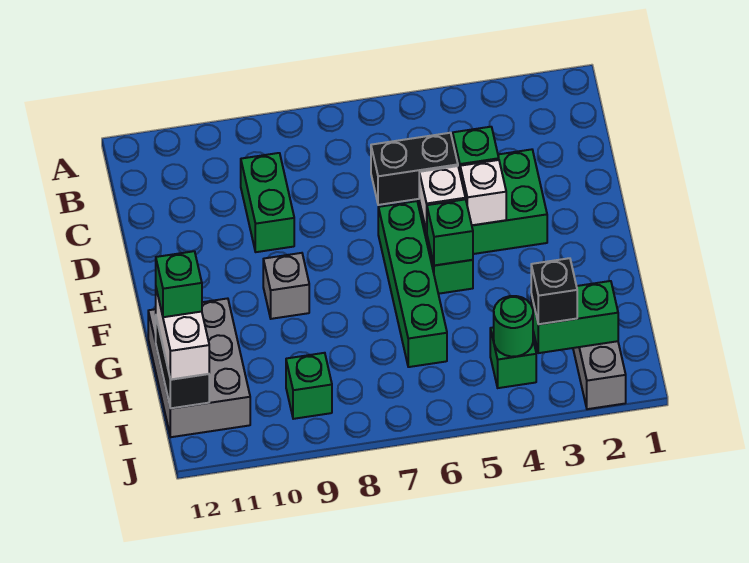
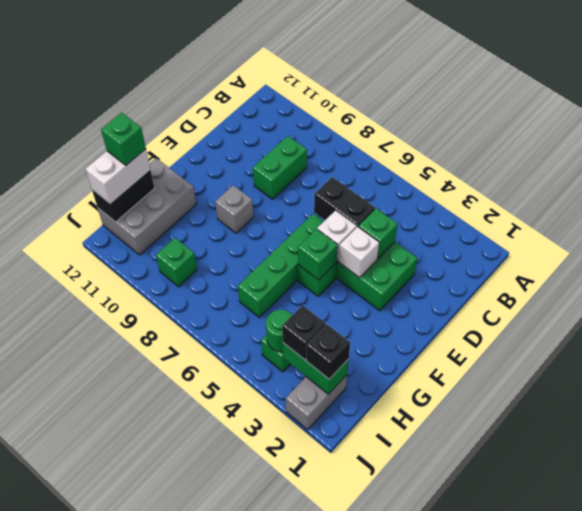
none -> black brick I2 level 3

